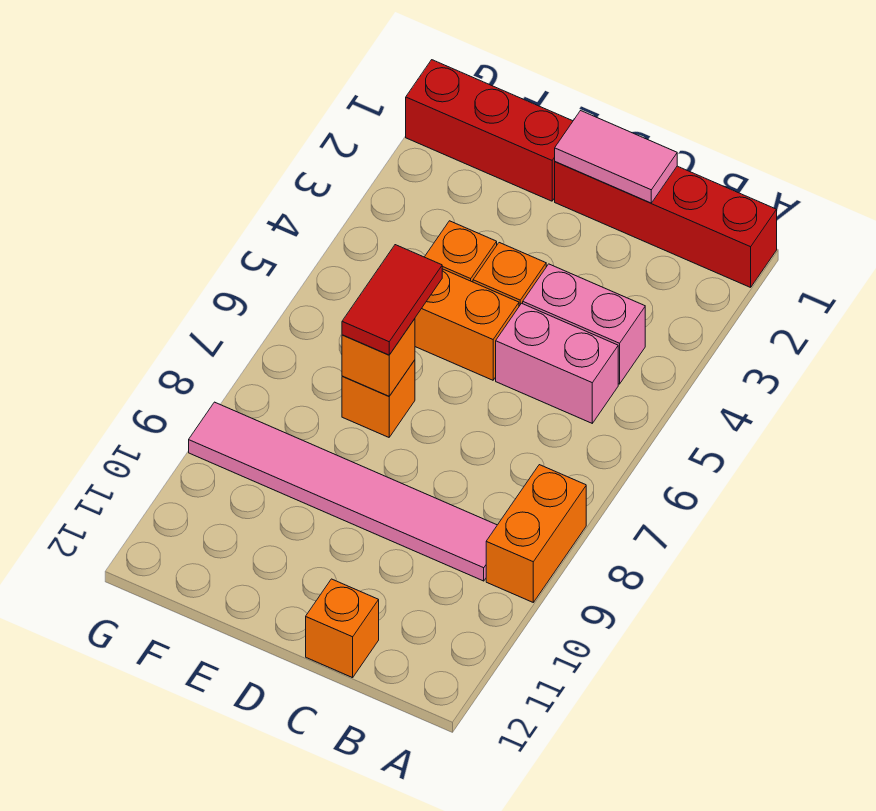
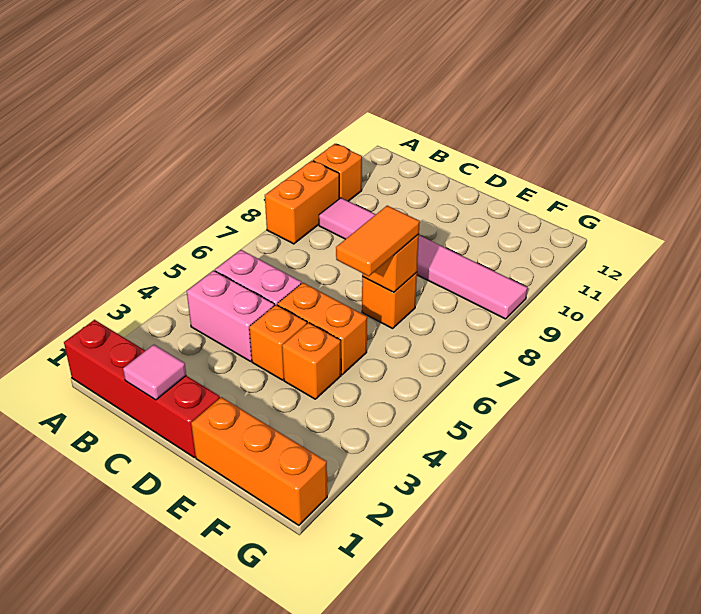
pink tile C1:D1 level 2 -> pink tile C1 level 2
orange brick C12 level 1 -> orange brick A10 level 1
red brick E1:G1 level 1 -> orange brick E1:G1 level 1
red tile E6:E7 level 3 -> orange tile E6:E7 level 3

